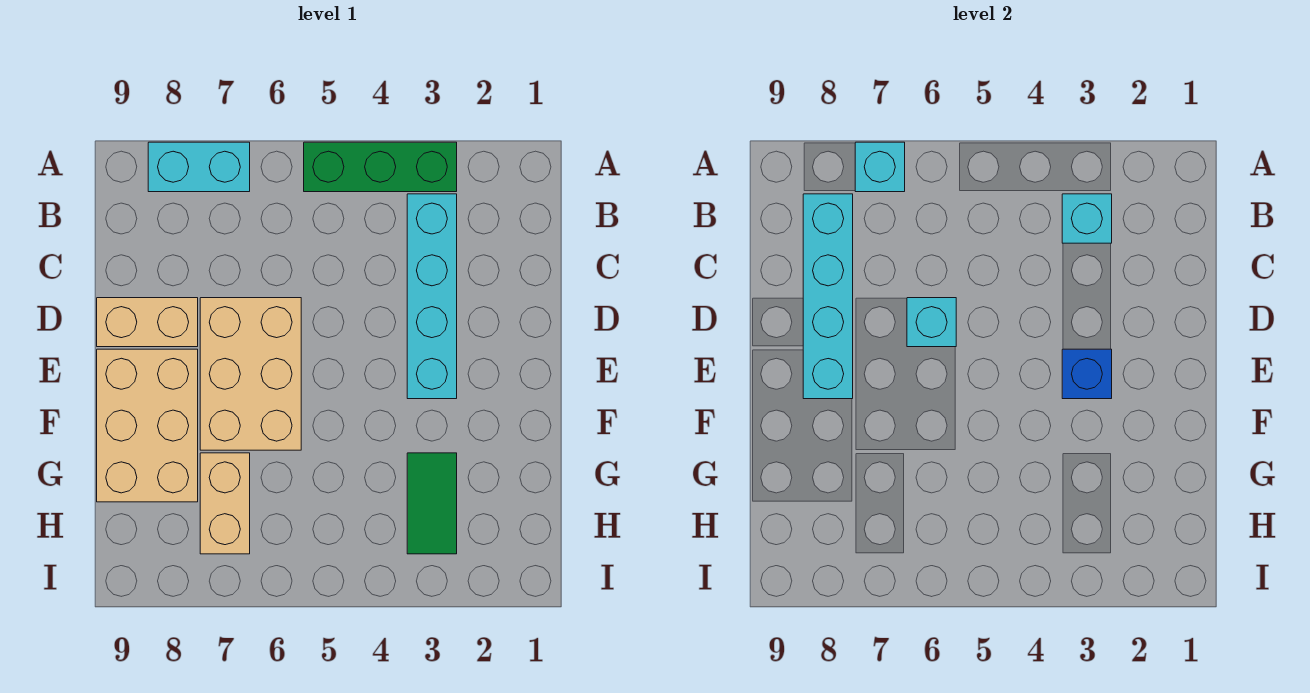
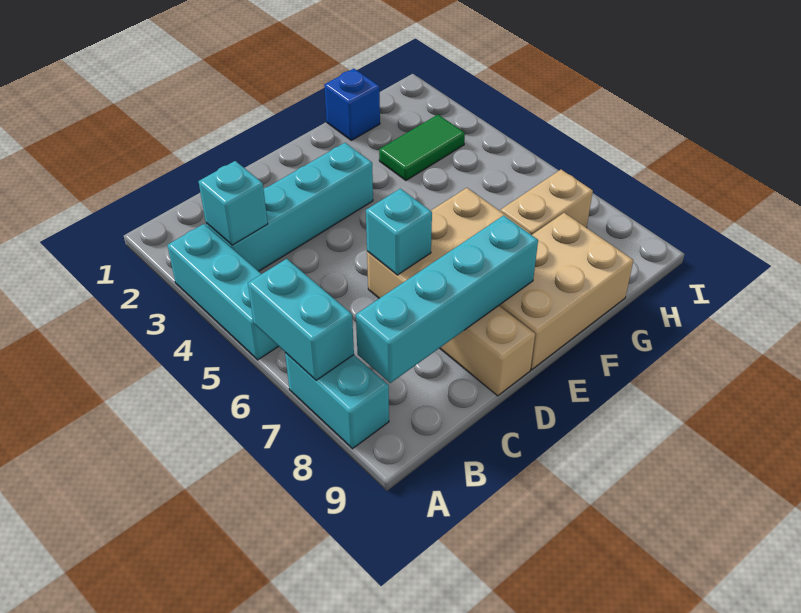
green brick A3:A5 level 1 -> cyan brick A3:A5 level 1
cyan brick A7 level 2 -> cyan brick A6:A7 level 2
blue brick E3 level 2 -> blue brick G1 level 1

